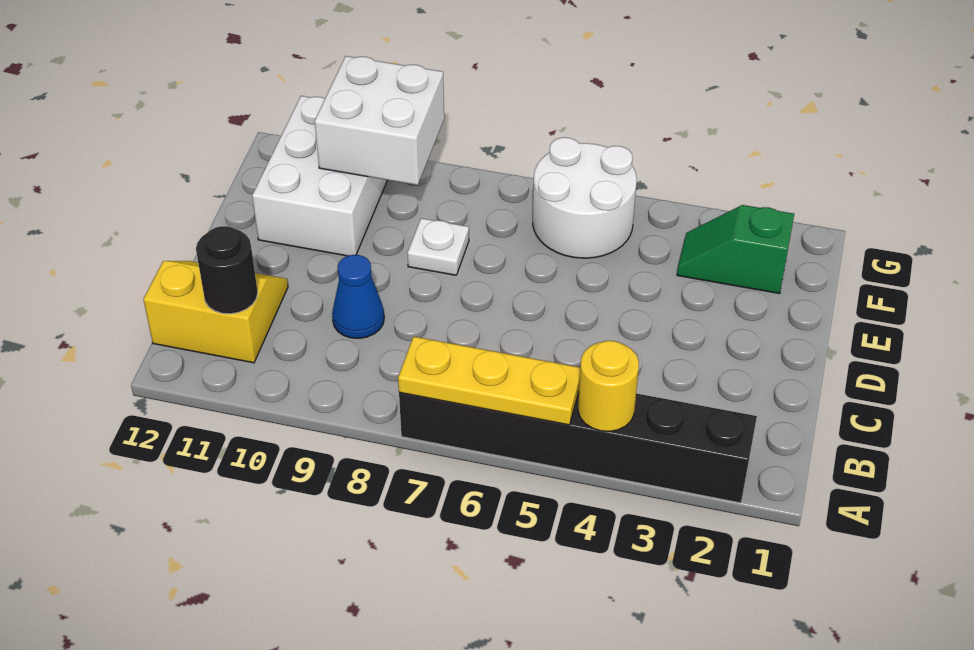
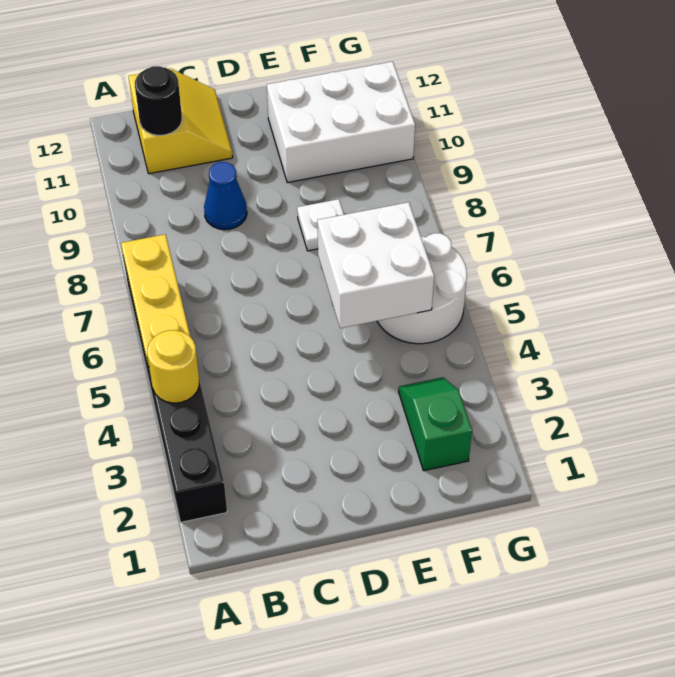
white brick F9:G10 level 2 -> white brick E5:F6 level 2

